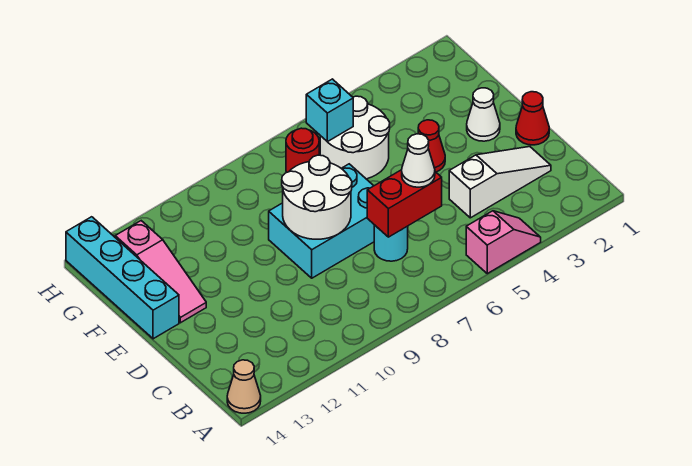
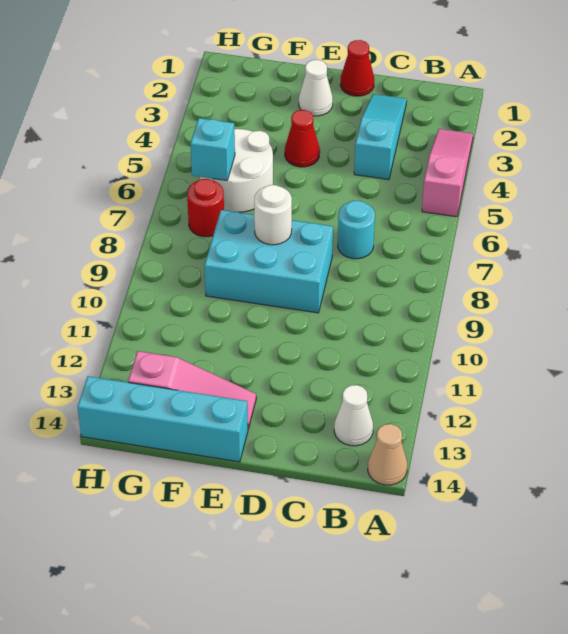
pink slope A4:A5 level 1 top 5 -> pink slope A3:A5 level 1 top 5
white slope C2:C4 level 1 top 4 -> cyan slope C2:C4 level 1 top 4
red brick C6:C7 level 2 -> none
white cone C6 level 3 -> white cone B13 level 1
cyan brick D7:E9 level 1 -> cyan brick D8:F9 level 1
white round brick D8:E9 level 2 -> white round brick E8 level 2

